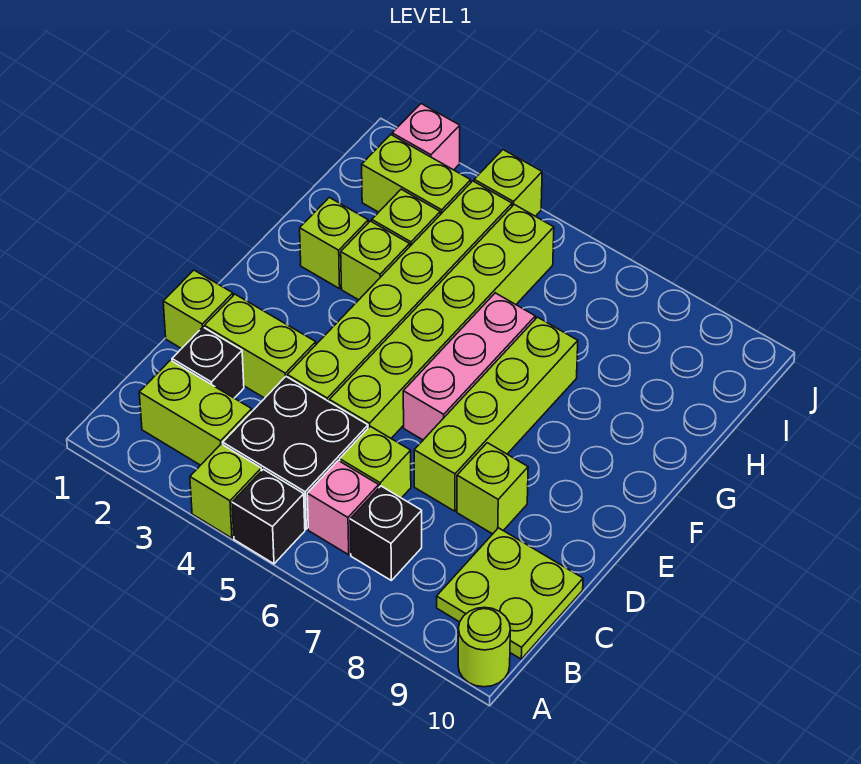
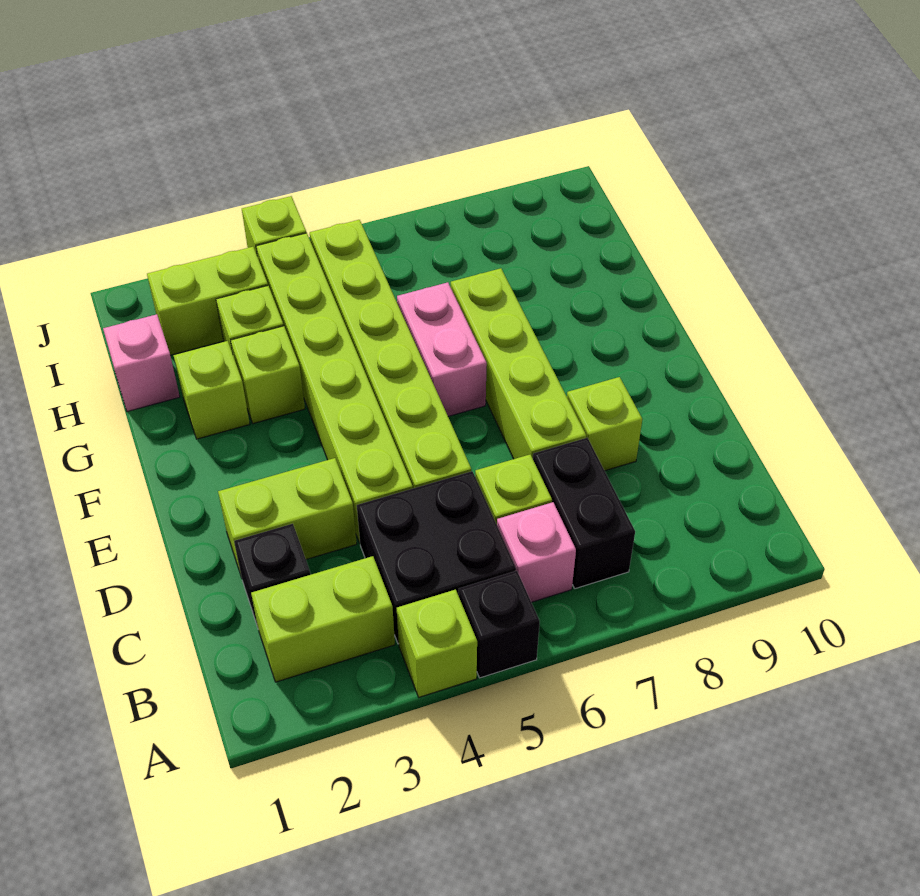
lime round brick A10 level 1 -> none
black brick B7 level 1 -> black brick B7:C7 level 1
lime plate B9:C10 level 1 -> none
lime brick D1 level 1 -> none
pink brick E6:G6 level 1 -> pink brick F6:G6 level 1
pink brick J2 level 1 -> pink brick H1 level 1

